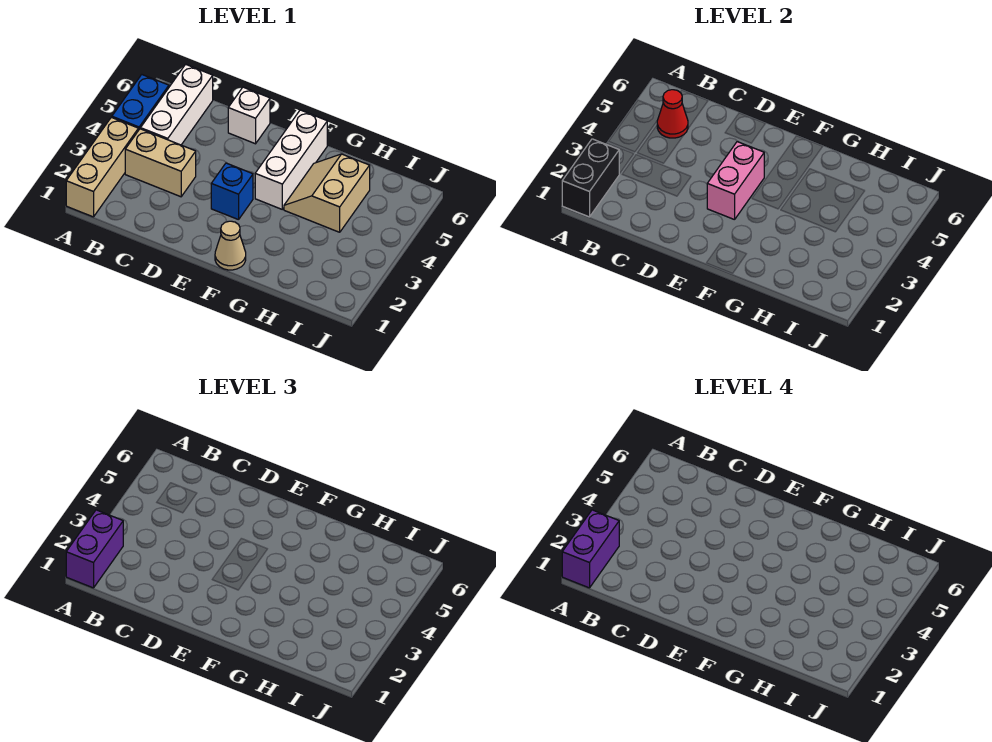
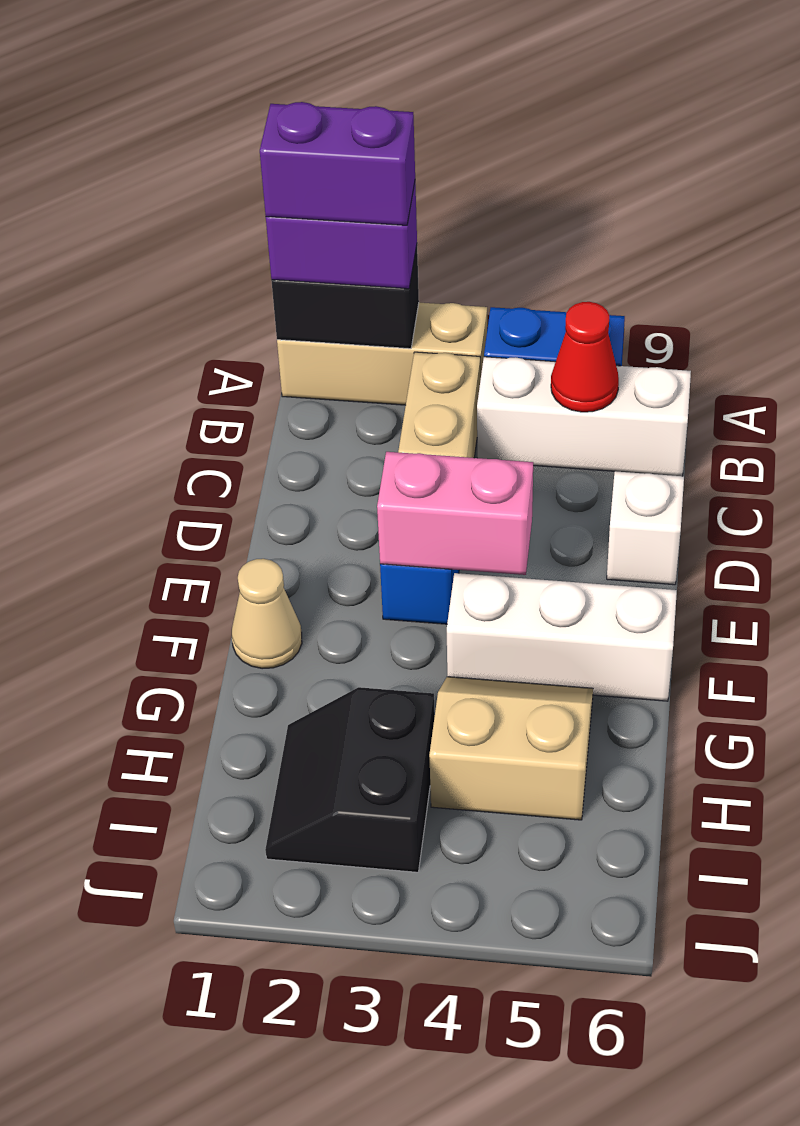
none -> black slope H2:I3 level 1 top 3

